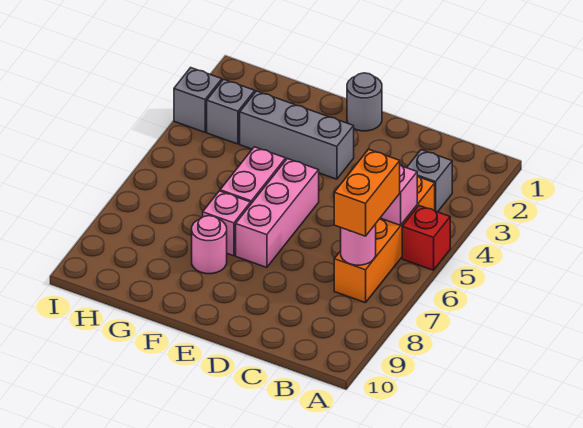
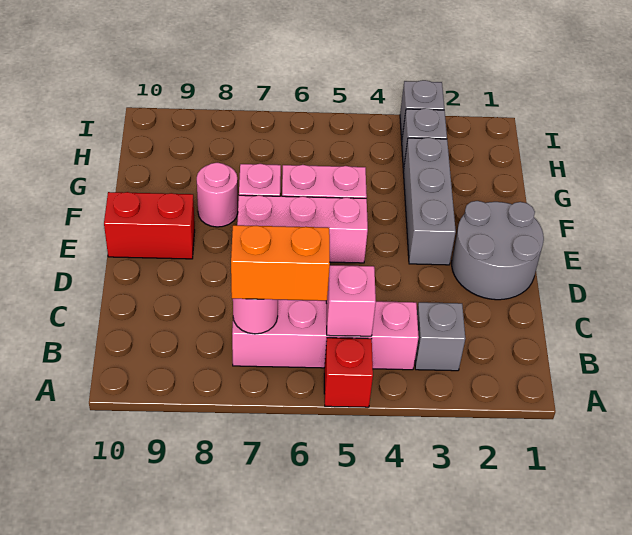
orange brick B4:B7 level 1 -> pink brick B4:B7 level 1
grey round brick E1 level 1 -> grey round brick D1:E2 level 1
none -> red brick E9:E10 level 1

